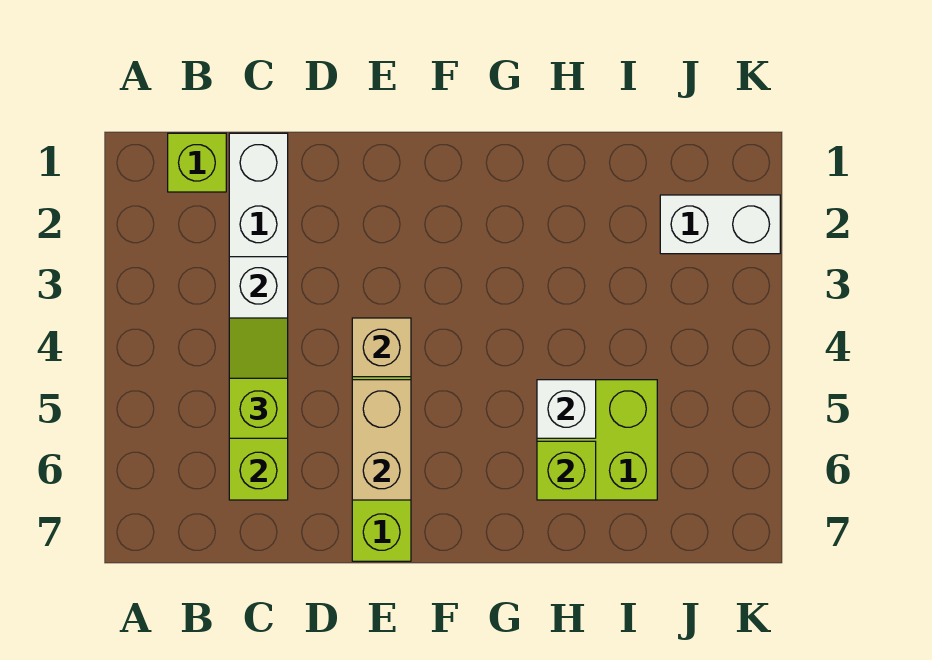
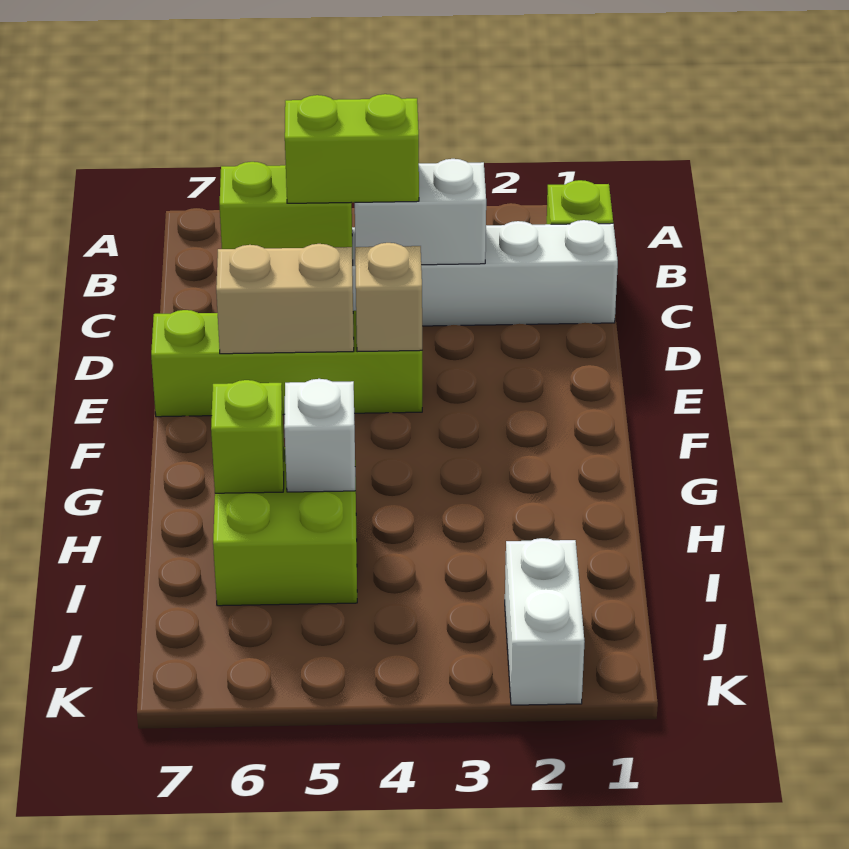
lime slope C4:C5 level 3 top 5 -> lime brick C4:C5 level 3

